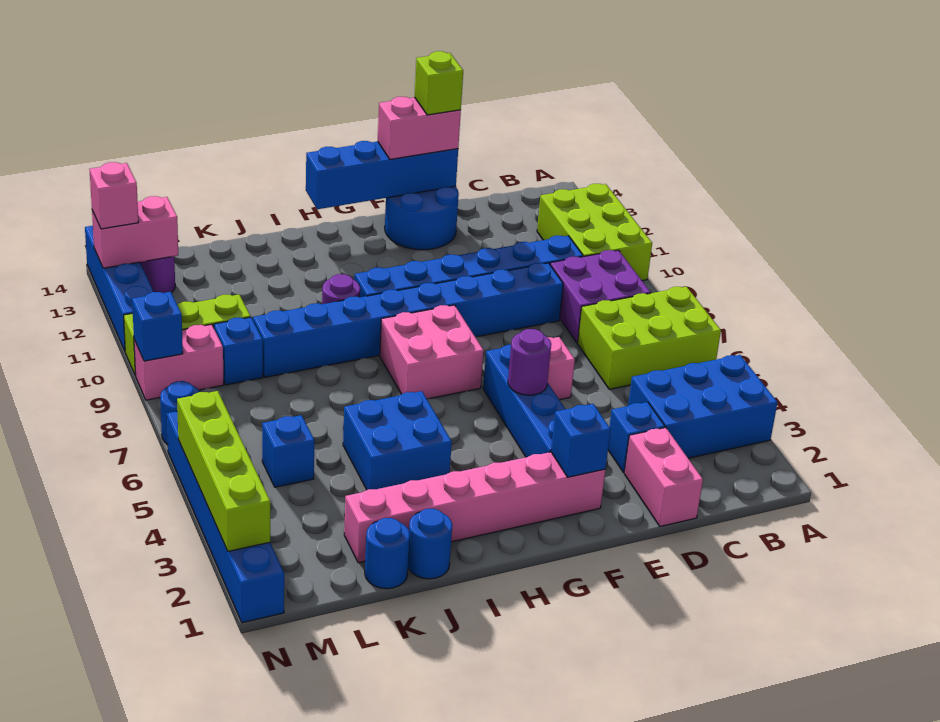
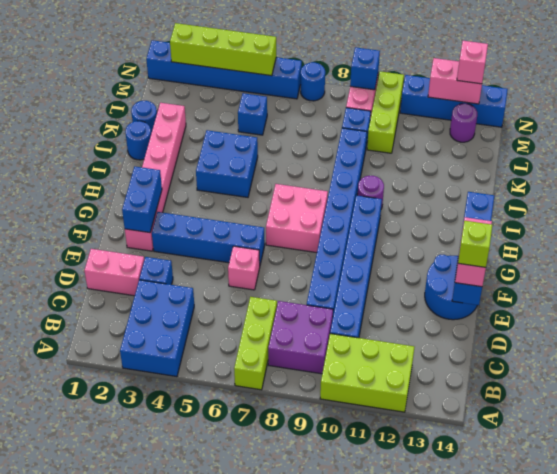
lime brick A6:C7 level 1 -> lime brick A7:C7 level 1
blue brick F2 level 2 -> blue brick F2:G2 level 2
purple round brick F5 level 2 -> none
pink brick M13:N13 level 2 -> pink brick N12:N13 level 2

